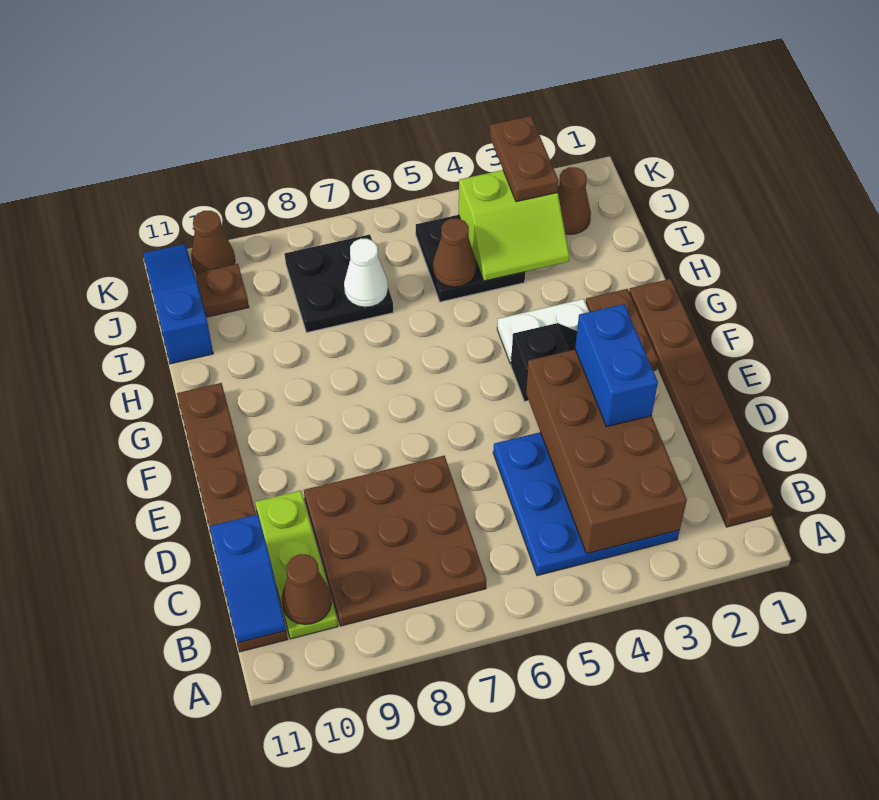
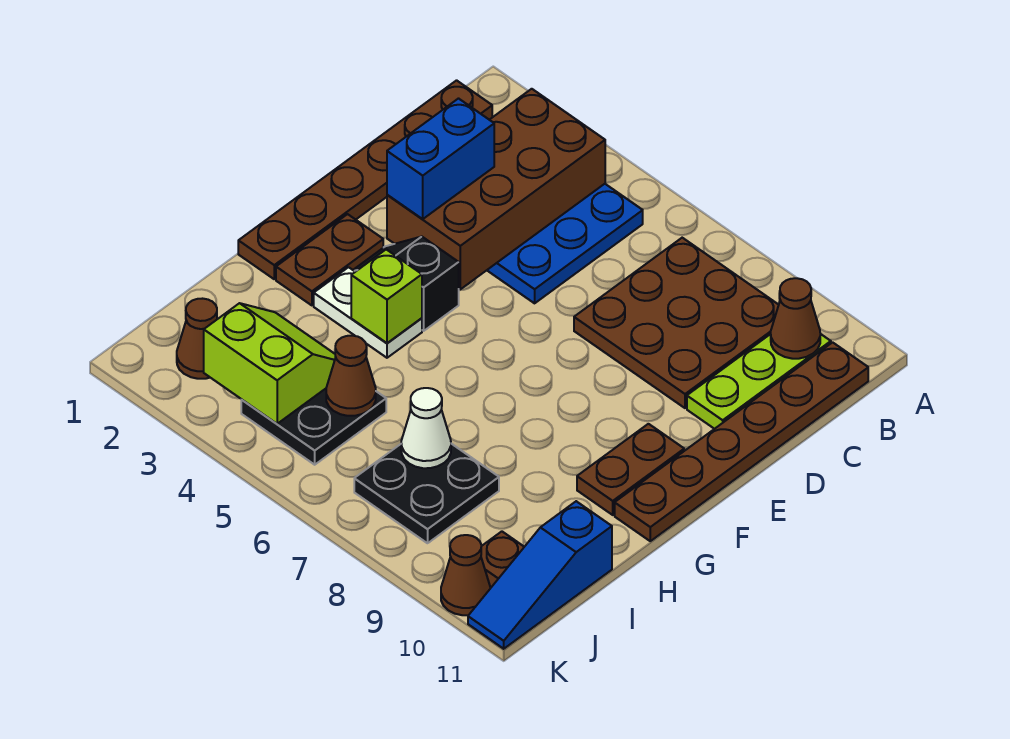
blue slope B11:C11 level 2 top C -> none
none -> lime brick G4 level 2
brown plate J3:K3 level 3 -> brown plate F10:G10 level 1

